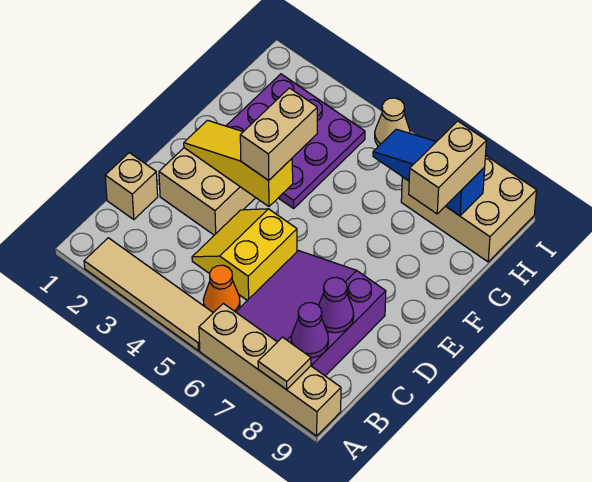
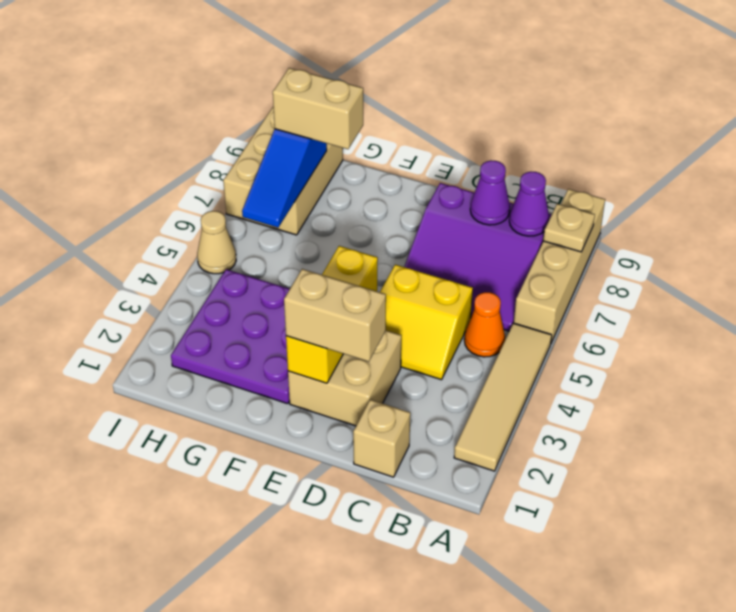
tan tile A8 level 2 -> tan plate A8 level 2
yellow slope E2:E4 level 2 top 4 -> yellow brick E2:E4 level 2
tan brick E4:F4 level 3 -> tan brick D2:E2 level 3

